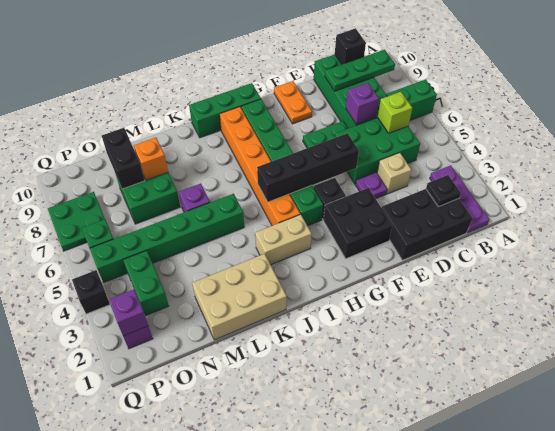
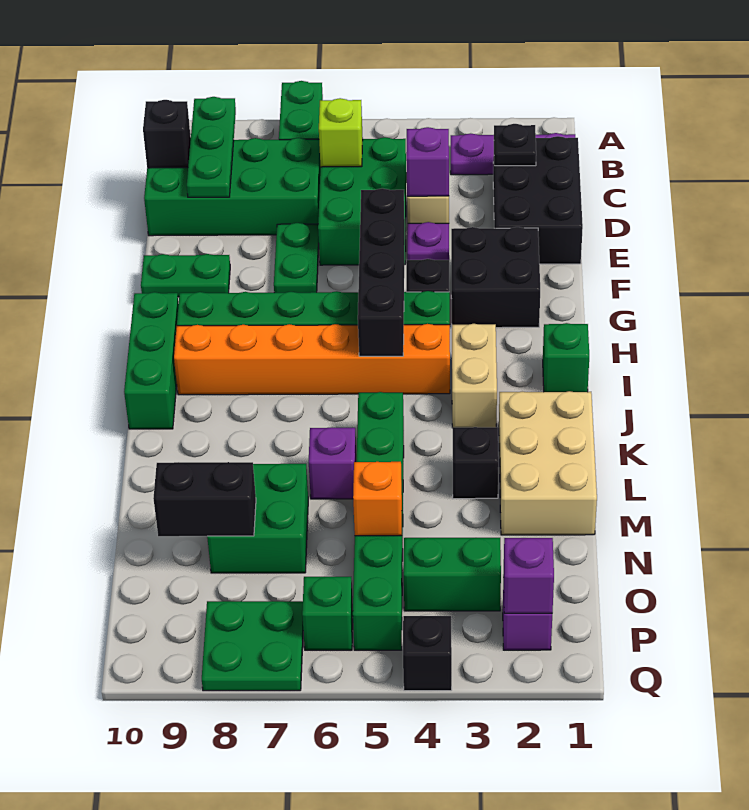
purple brick D7 level 2 -> purple brick D4 level 2
orange plate F9:F10 level 1 -> green plate F9:F10 level 1
none -> green brick I1 level 1
none -> black brick L3 level 1
orange brick M8 level 2 -> orange brick N5 level 2

